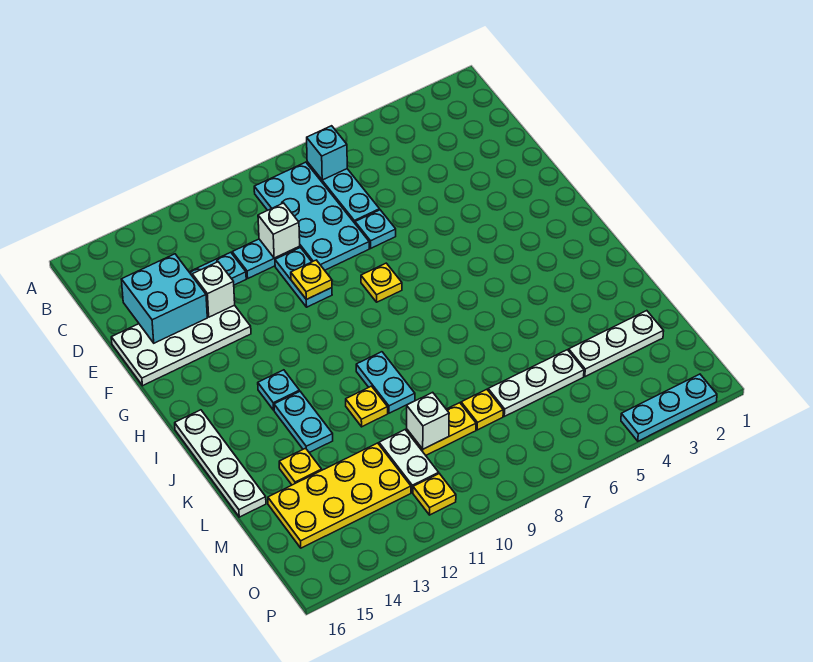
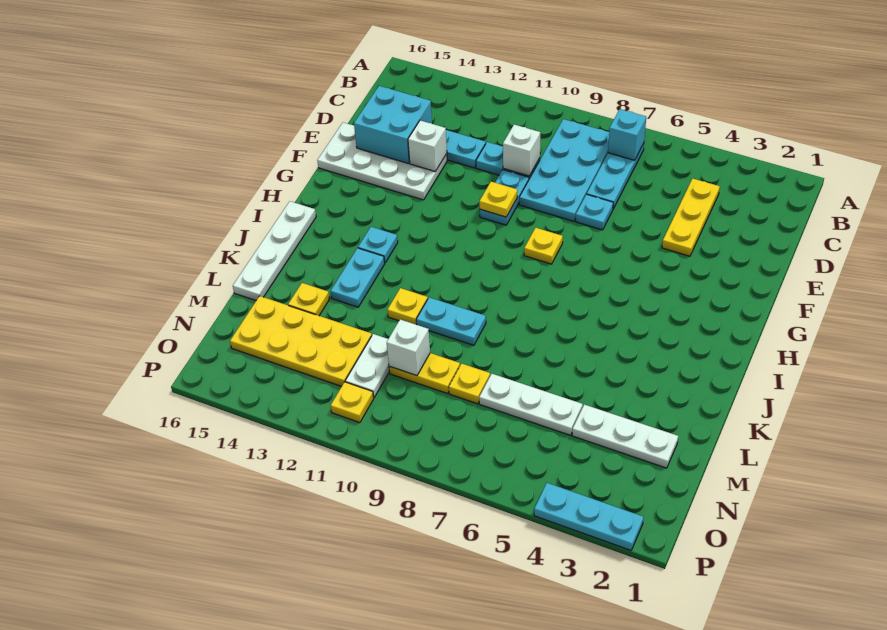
none -> yellow plate C4:E4 level 1
cyan plate J10:K10 level 1 -> cyan plate K9:K10 level 1

